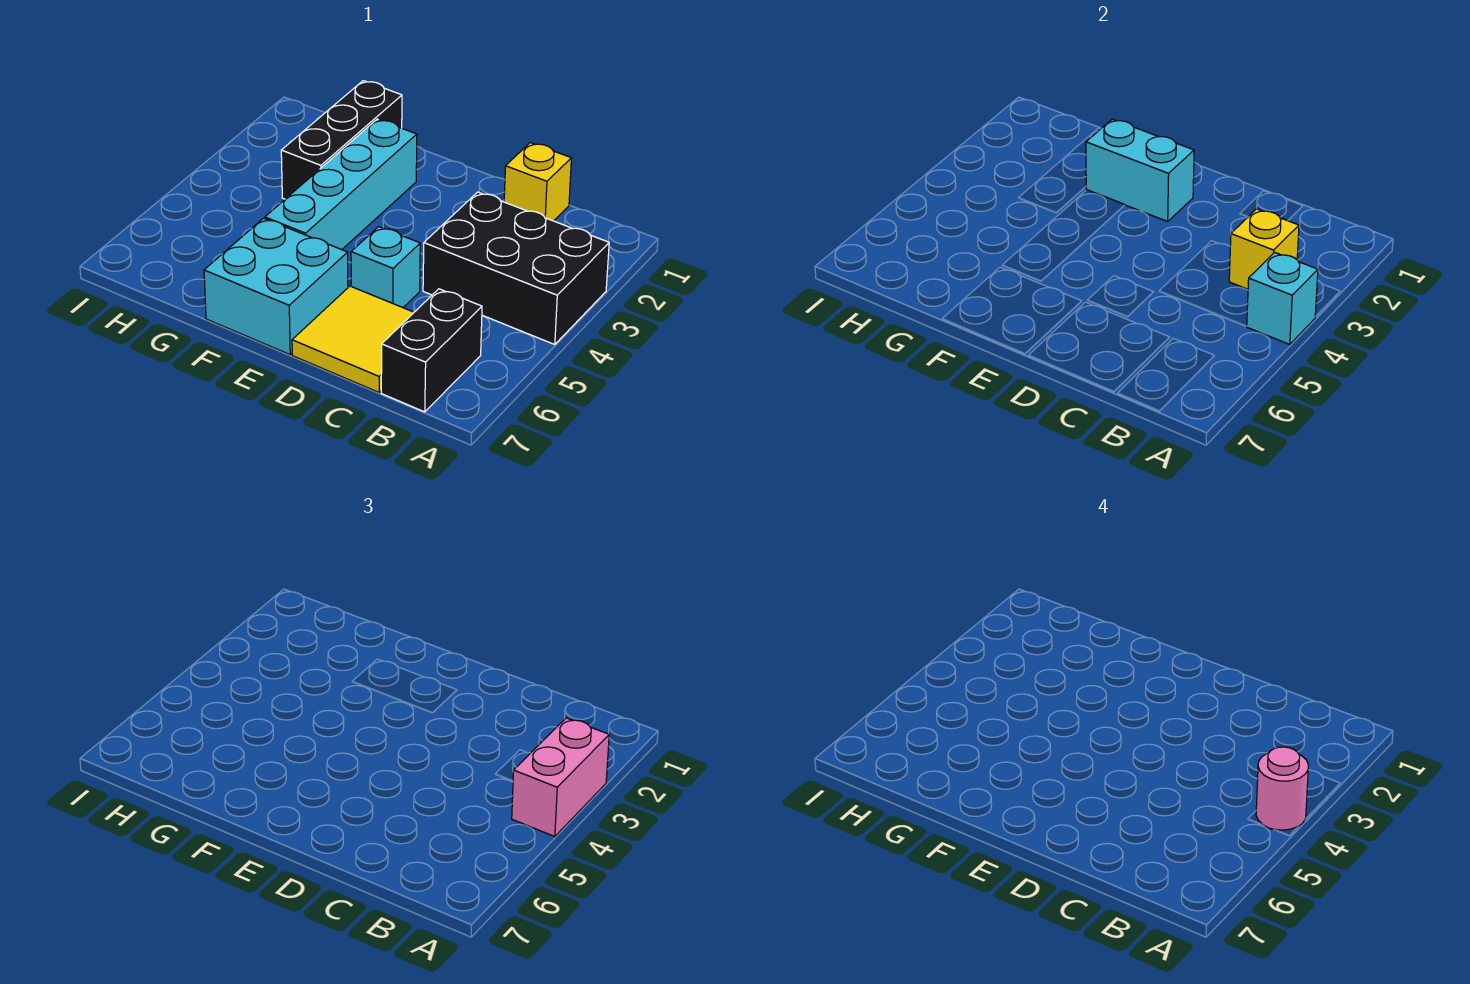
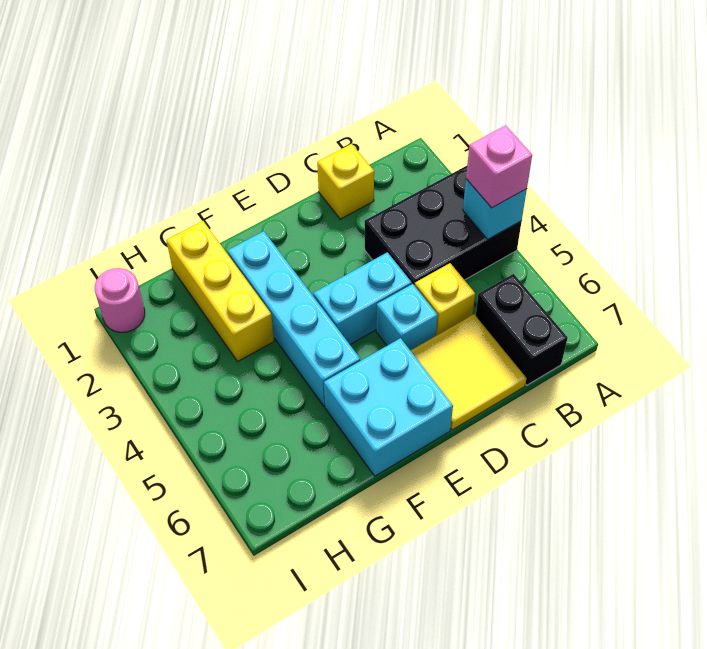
pink brick A3:A4 level 3 -> pink brick A4 level 3
pink round brick A4 level 4 -> pink round brick I1 level 1
yellow brick B3 level 2 -> yellow brick C5 level 1
cyan brick E2:F2 level 2 -> cyan brick D4:E4 level 1
black brick G1:G3 level 1 -> yellow brick G1:G3 level 1

